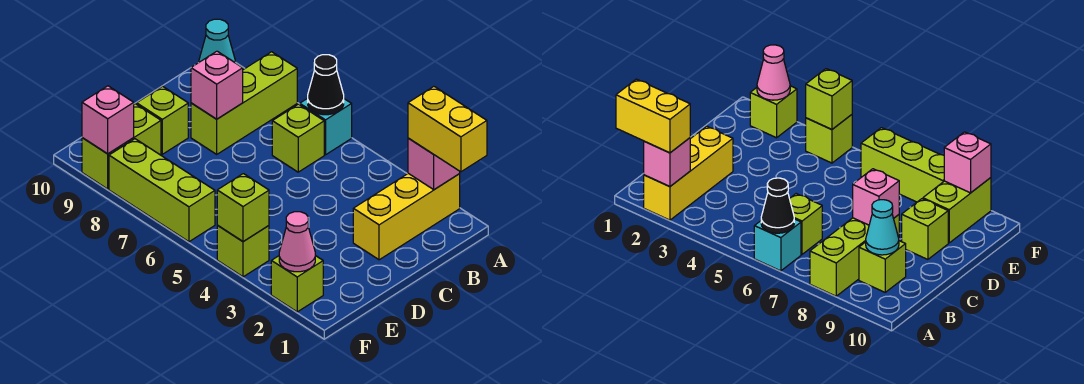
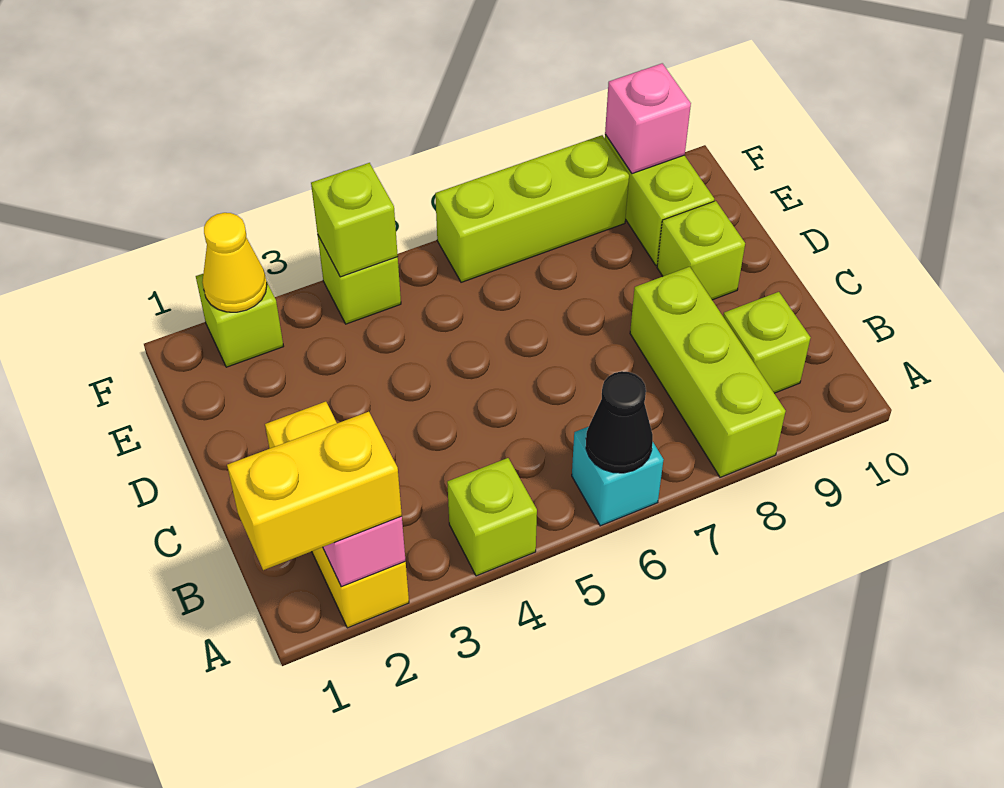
lime brick B6 level 1 -> lime brick A4 level 1
cyan cone B9 level 2 -> none
pink brick C8 level 2 -> none
pink cone F2 level 2 -> yellow cone F2 level 2

